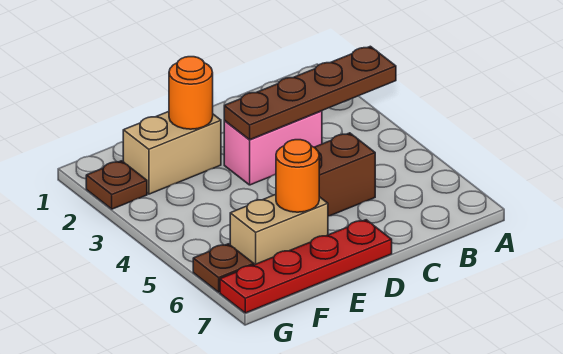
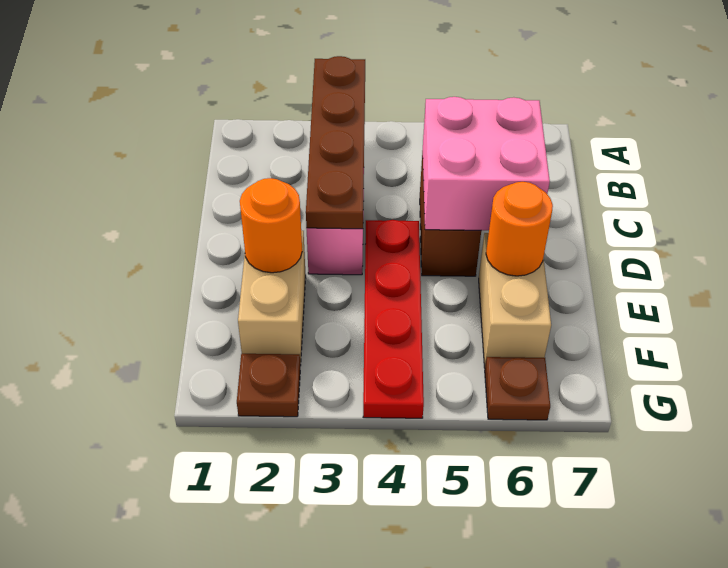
none -> pink brick C5:D6 level 2
red plate D7:G7 level 1 -> red plate D4:G4 level 1

